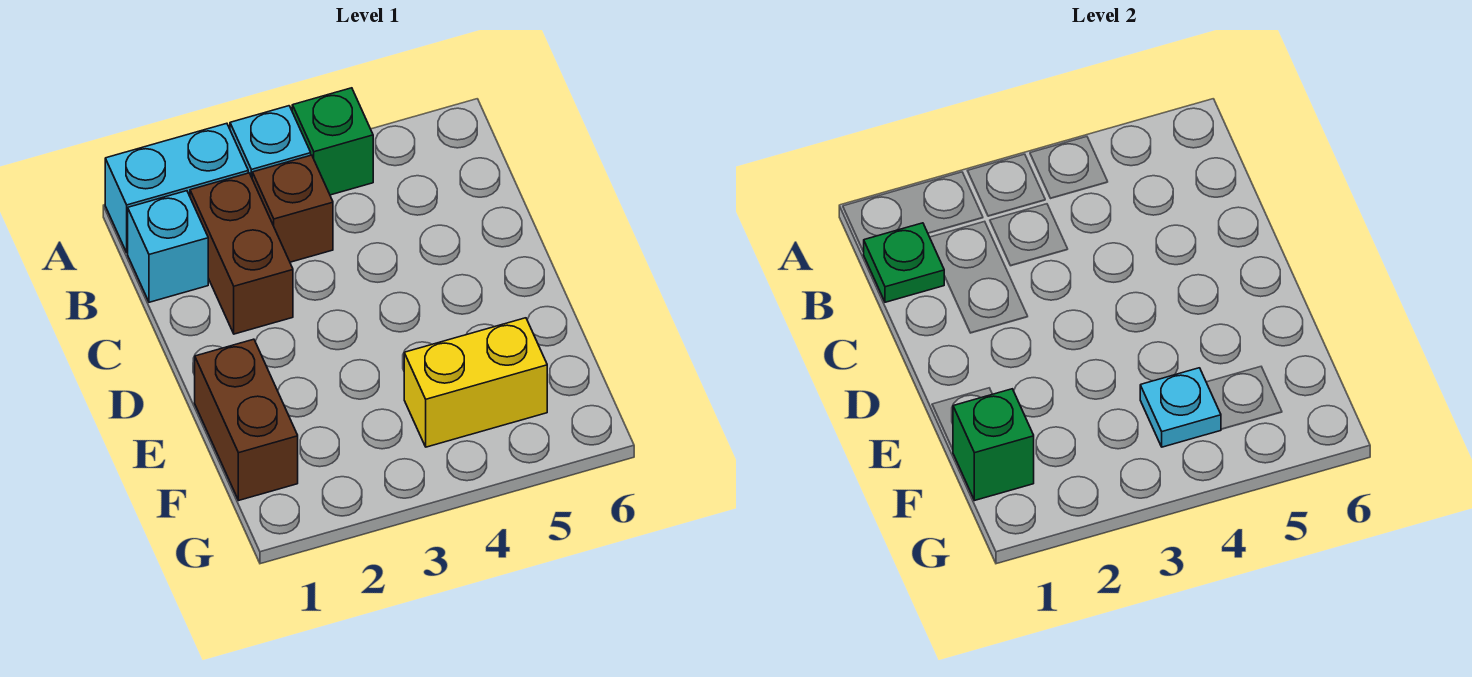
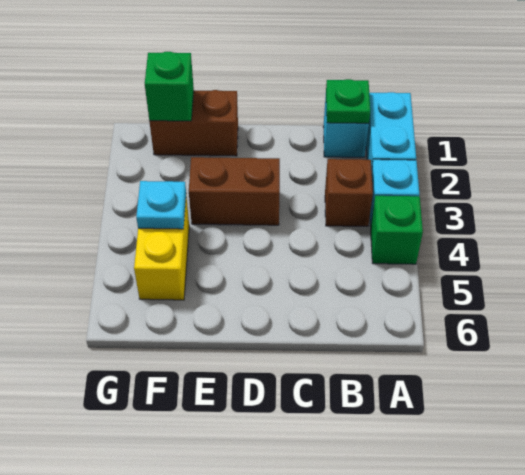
brown brick B2:C2 level 1 -> brown brick D3:E3 level 1

